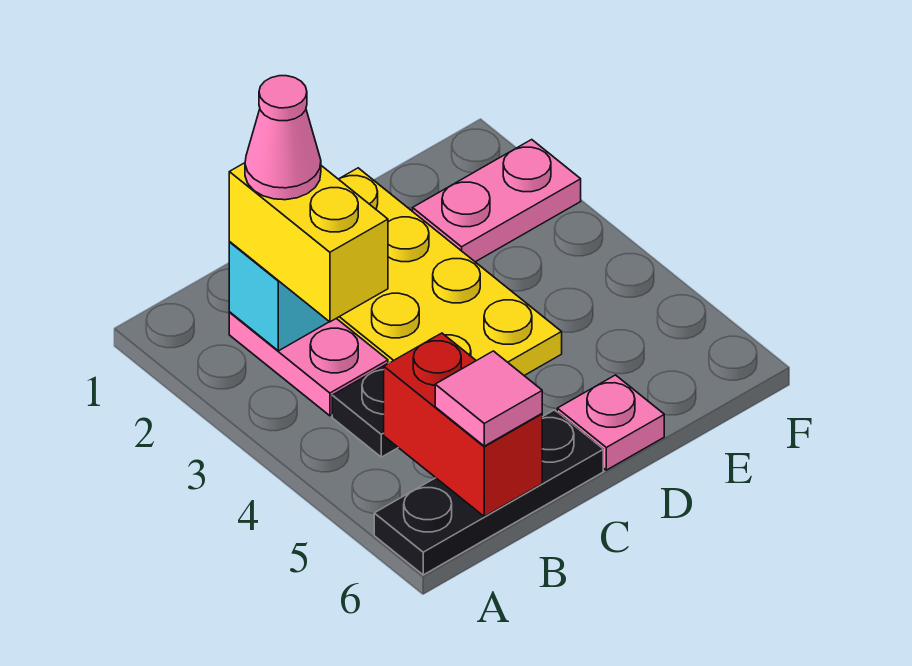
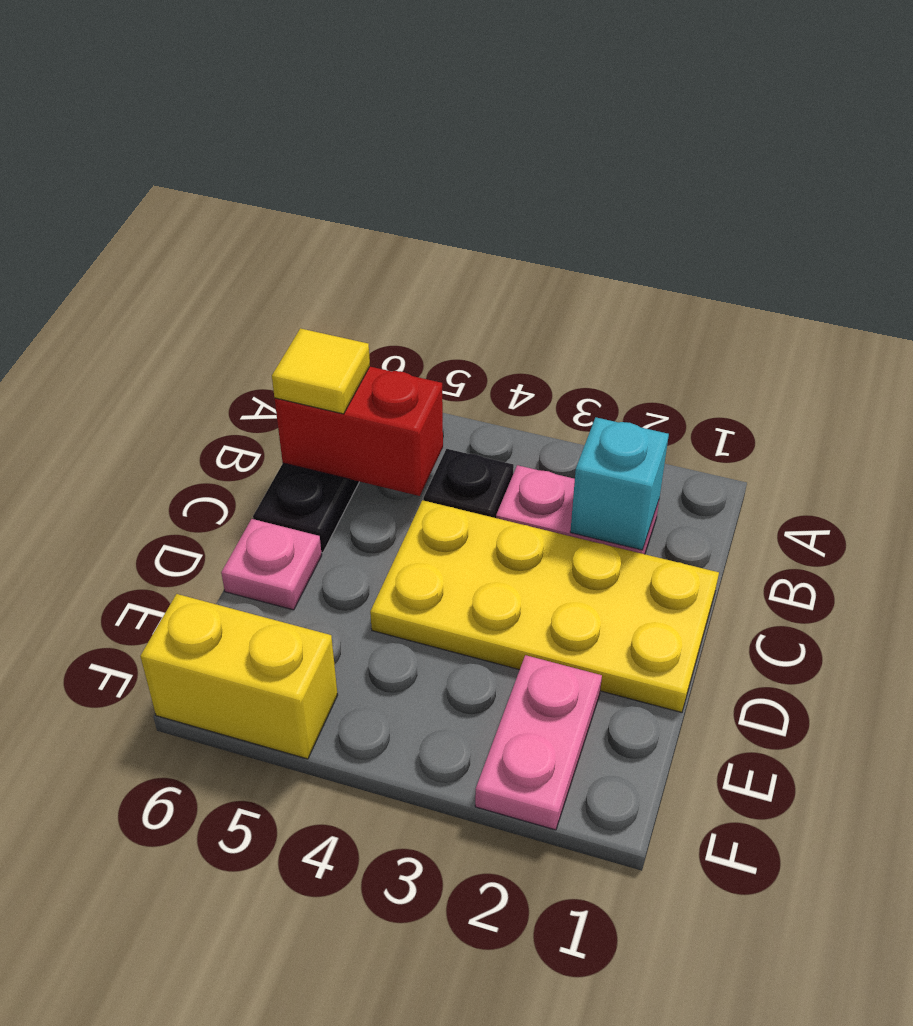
yellow brick B2:B3 level 3 -> yellow brick F5:F6 level 1
pink cone B2 level 4 -> none
pink tile B6 level 3 -> yellow tile B6 level 3

